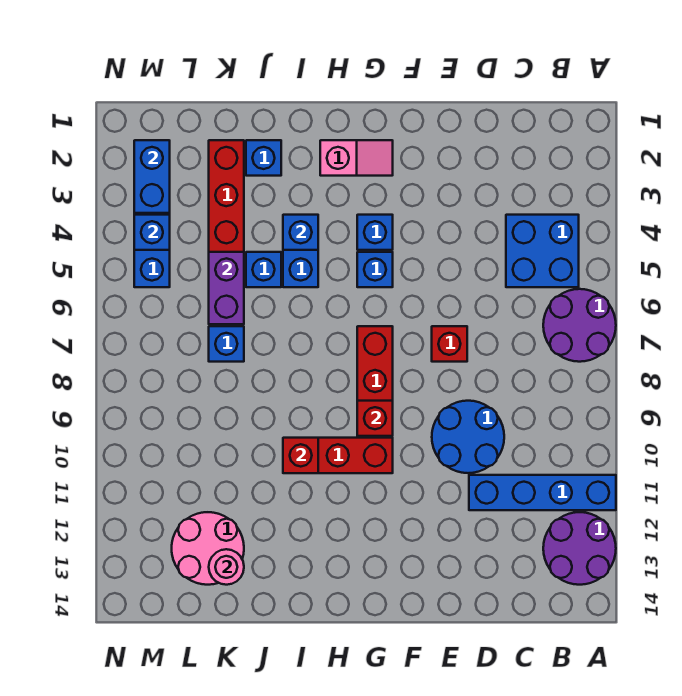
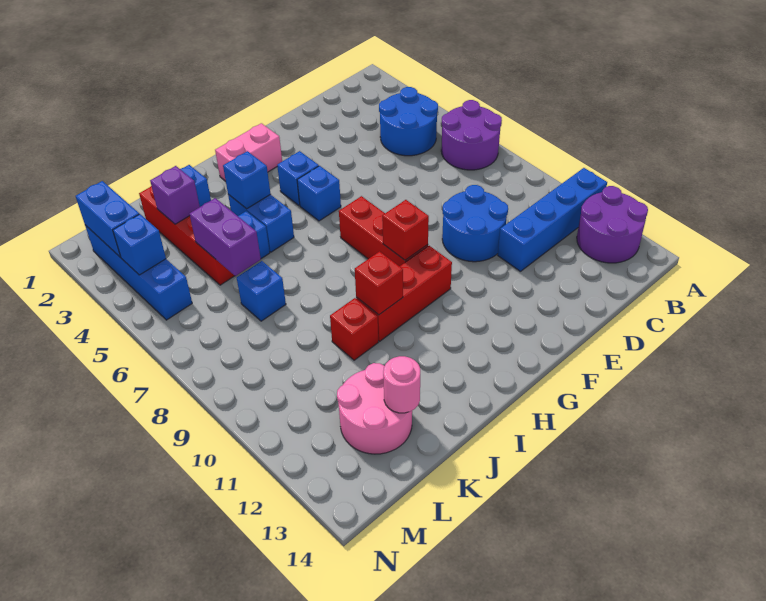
blue brick B4:C5 level 1 -> blue round brick B4:C5 level 1
red brick E7 level 1 -> red brick J10 level 1
pink slope G2:H2 level 1 top H -> pink brick G2:H2 level 1
none -> purple brick K3 level 2

